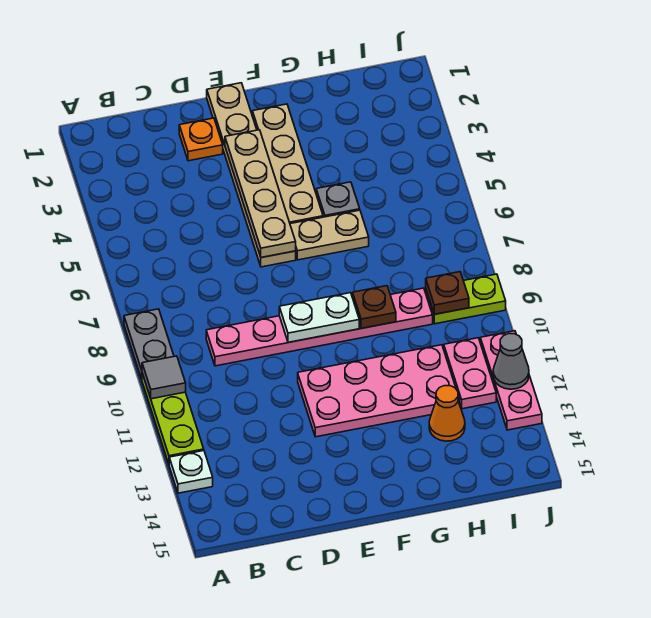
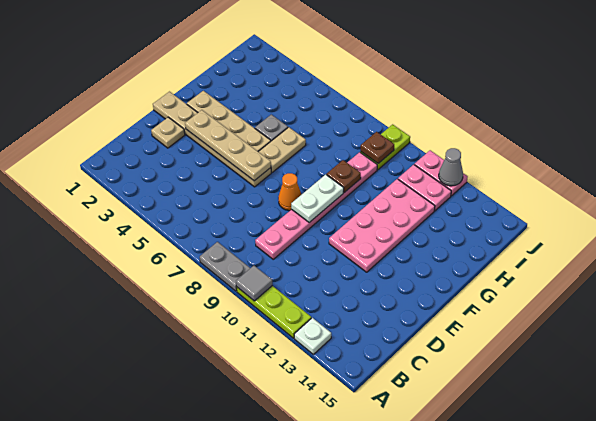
orange plate D2 level 1 -> tan plate D2 level 1
orange cone H13 level 1 -> orange cone E8 level 1
pink plate J11:J13 level 1 -> pink plate J11:J12 level 1

